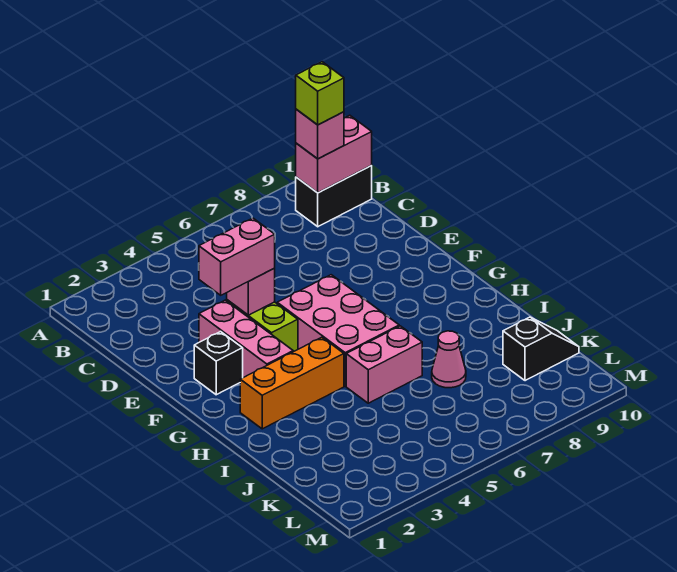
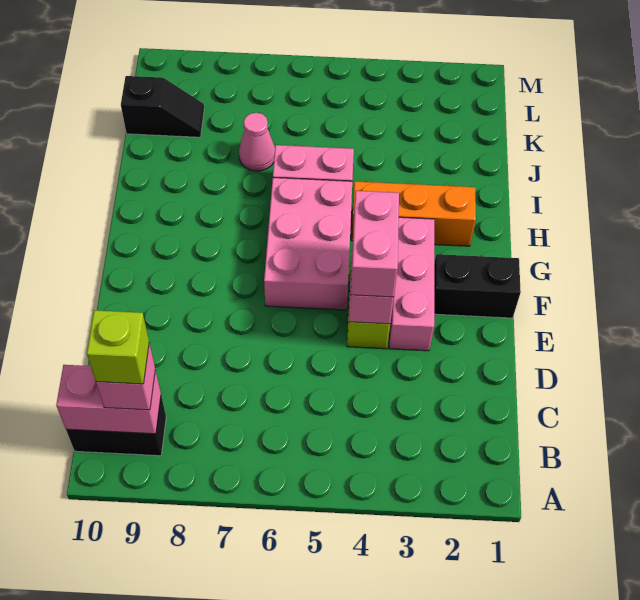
pink brick E3:E4 level 3 -> pink brick E4:F4 level 3
black brick F2 level 1 -> black brick F1:F2 level 1
black slope K9:K10 level 1 top 9 -> black slope K9:K10 level 1 top 10

